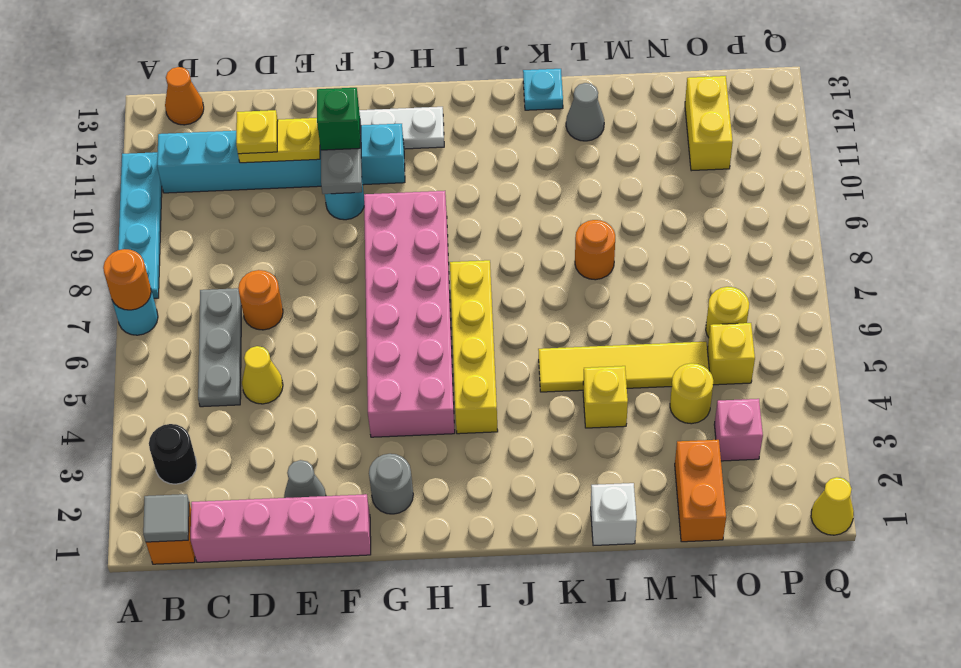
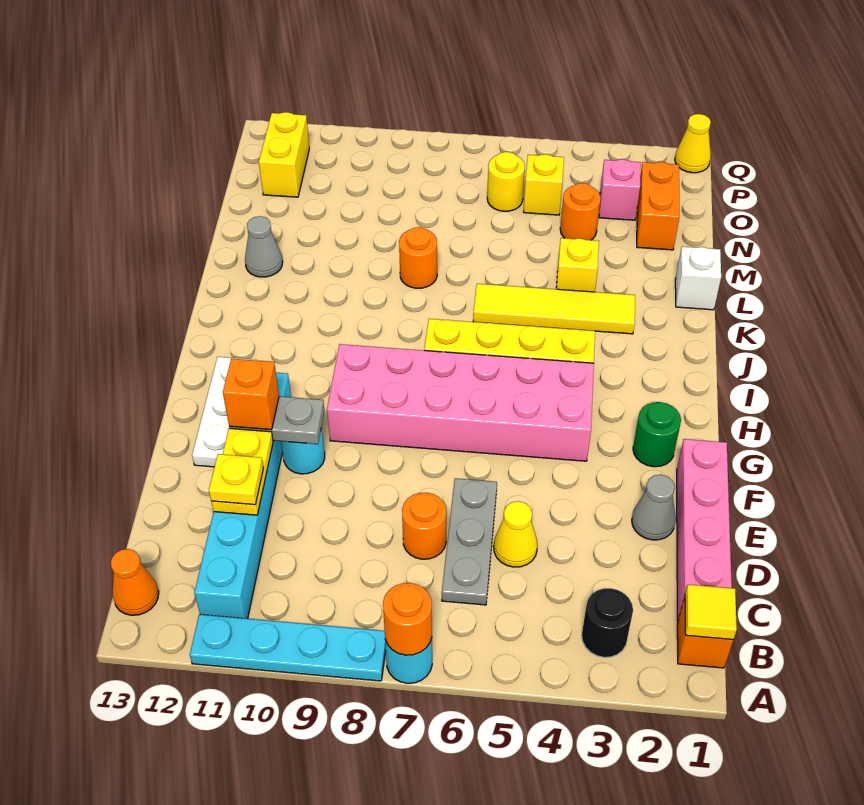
grey tile B1 level 2 -> yellow tile B1 level 2
grey plate C5:C7 level 1 -> grey plate C6:E6 level 1
green brick F11 level 3 -> orange brick F11 level 3
grey round brick G2 level 1 -> green round brick G2 level 1
yellow tile K5:N5 level 1 -> yellow tile K3:K6 level 1
cyan plate K13 level 1 -> none
orange brick N1:N2 level 1 -> orange brick N2:O2 level 1
yellow round brick N4 level 1 -> orange round brick N4 level 1
yellow brick O11:O12 level 1 -> yellow brick O12:P12 level 1

